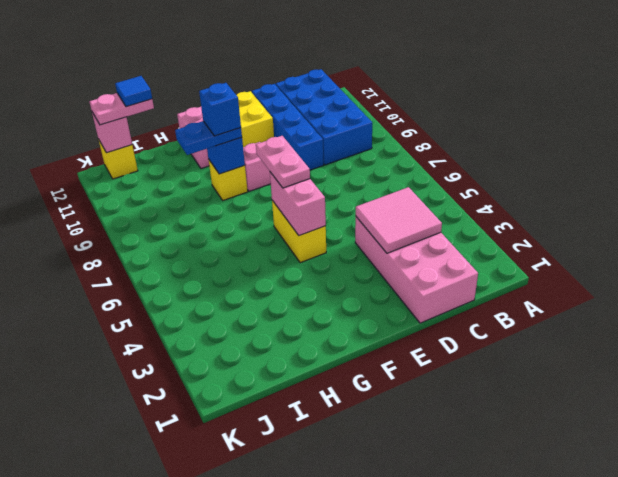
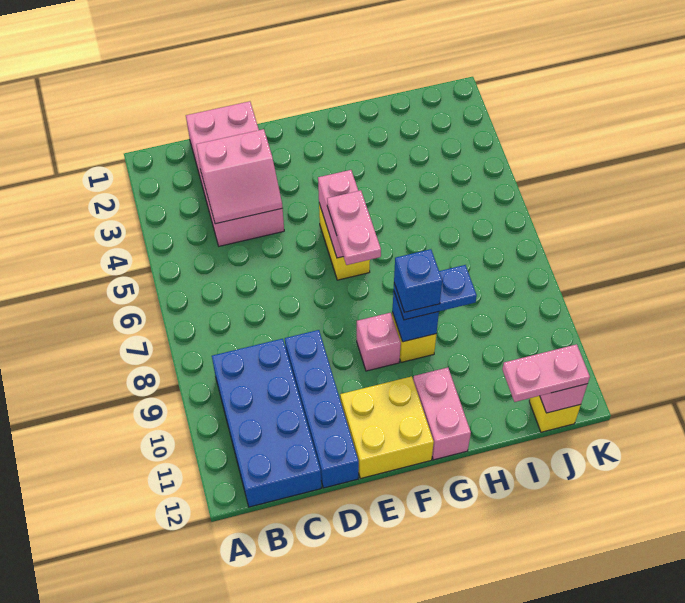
pink tile C3:D4 level 2 -> pink slope C3:D4 level 2 top 3
blue tile I12 level 4 -> none

